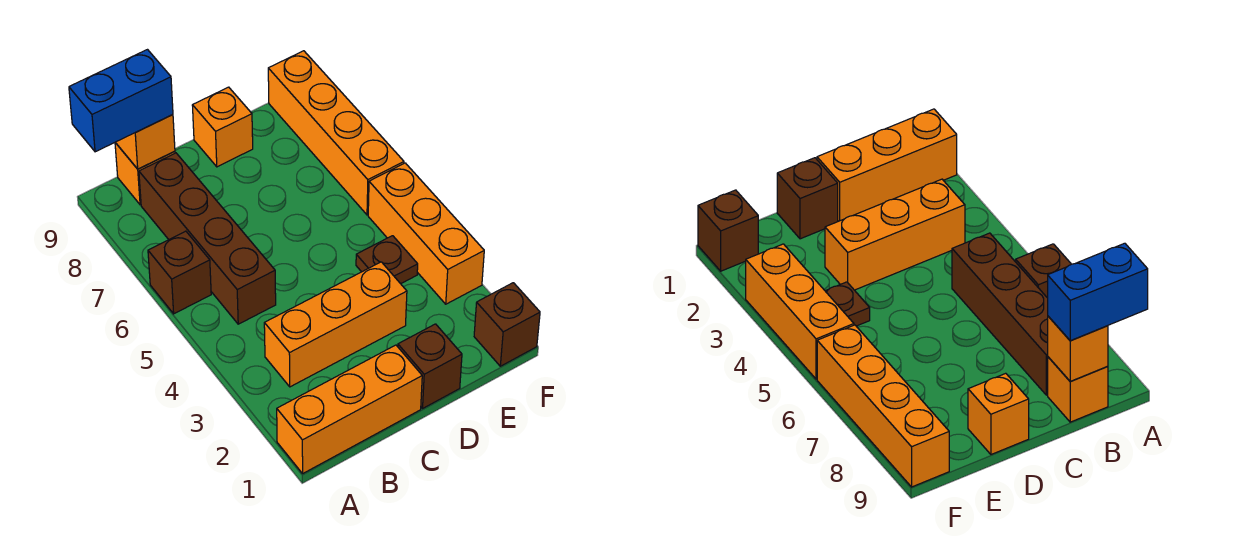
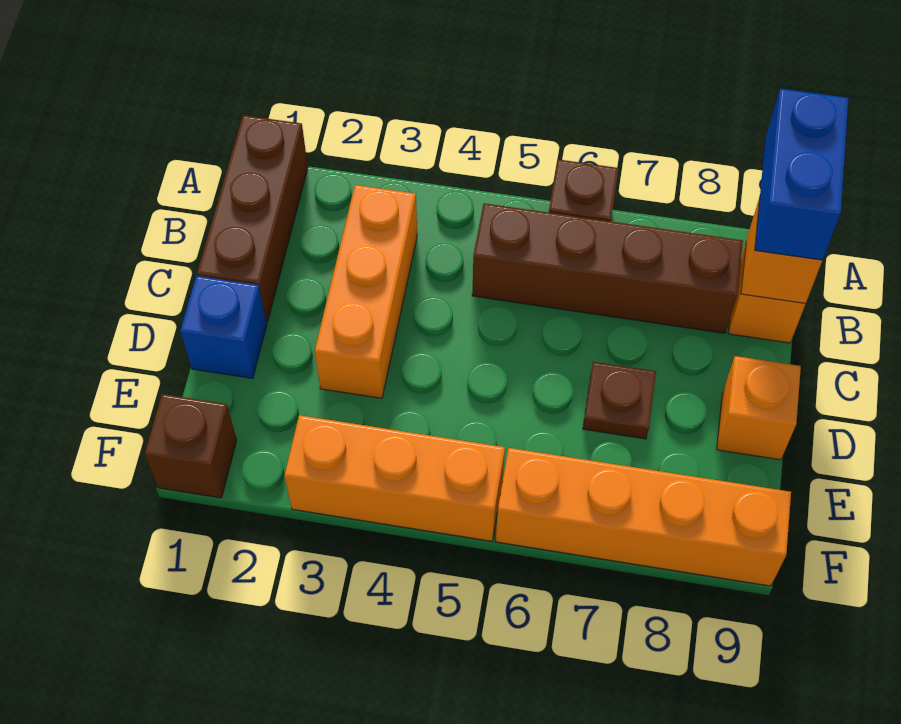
orange brick A1:C1 level 1 -> brown brick A1:C1 level 1
brown brick D1 level 1 -> blue brick D1 level 1
brown plate E4 level 1 -> brown plate D7 level 1

